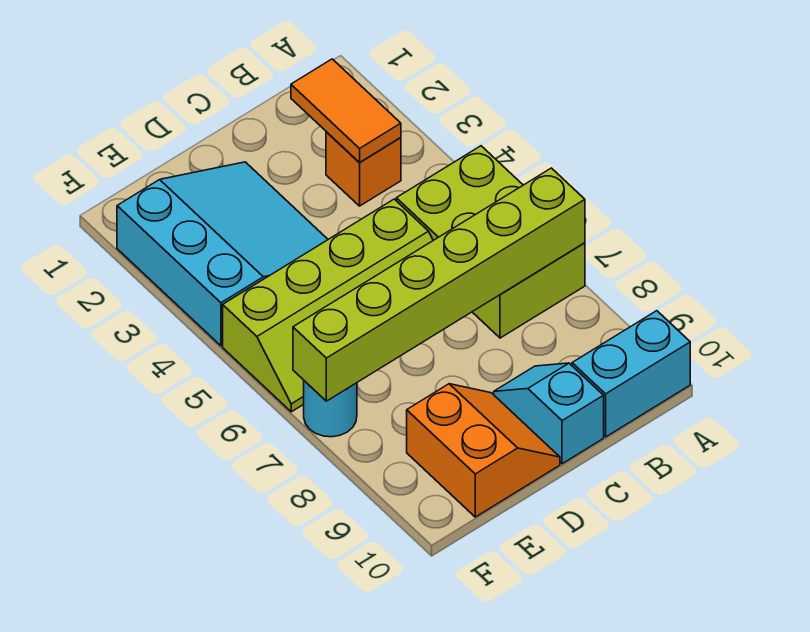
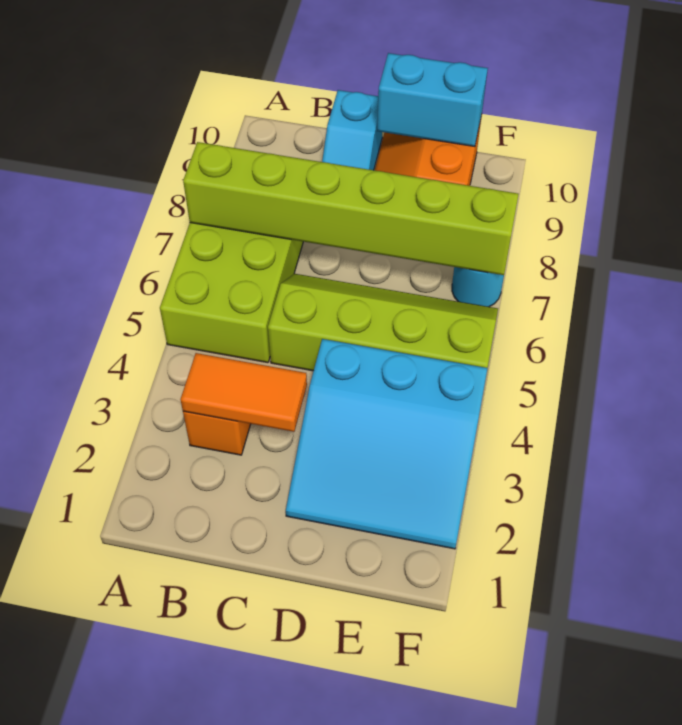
cyan brick A10:B10 level 1 -> cyan brick D10:E10 level 2
orange tile B2:B3 level 2 -> orange tile B3:C3 level 2
cyan slope D2:F4 level 1 top F -> cyan slope D2:F4 level 1 top 4

